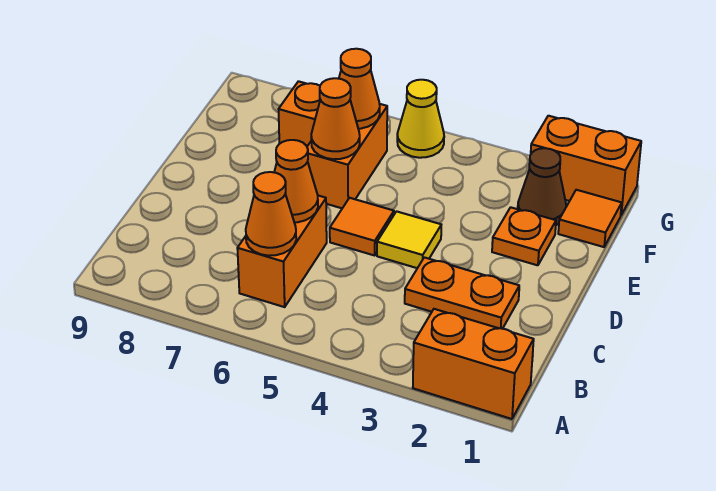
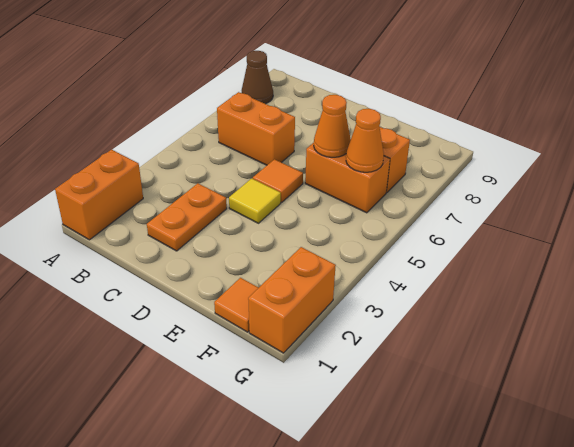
orange cone B6 level 2 -> none
orange cone C6 level 2 -> none
orange plate E2 level 1 -> none
brown cone F2 level 1 -> brown cone A8 level 1
yellow cone G5 level 1 -> none

